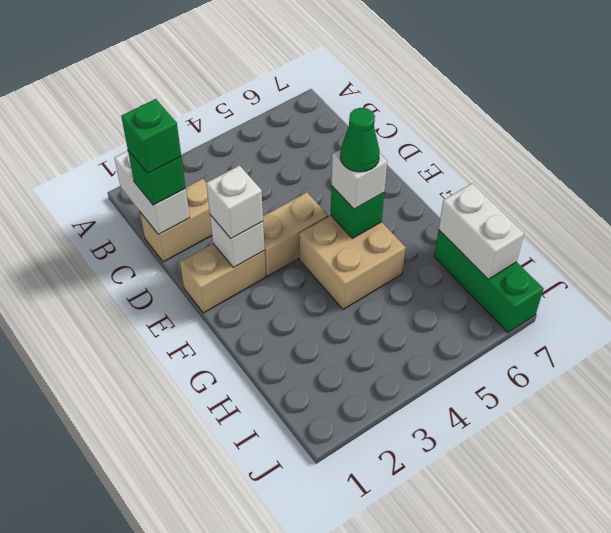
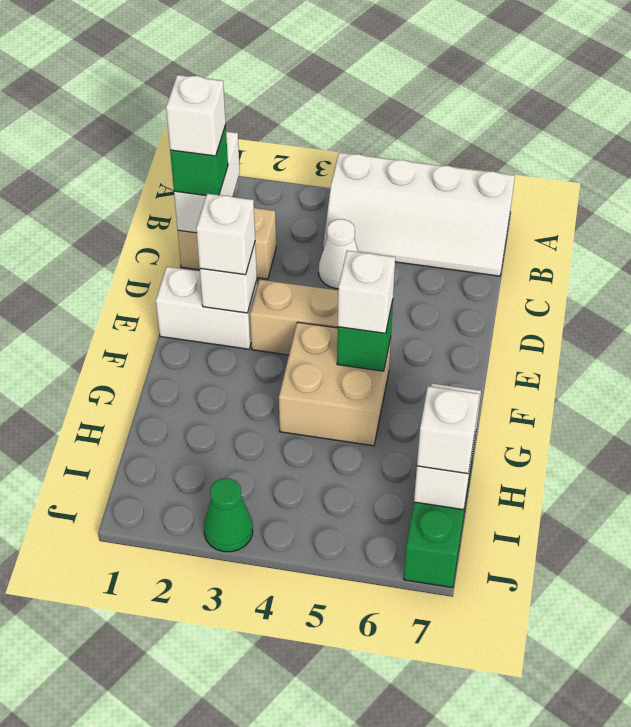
none -> white slope A4:B7 level 1 top A
green brick C1 level 4 -> white brick C1 level 4
none -> white cone C4 level 1
tan brick E1:E2 level 1 -> white brick E1:E2 level 1
green cone F5 level 4 -> green cone J3 level 1
none -> white brick I7 level 3

